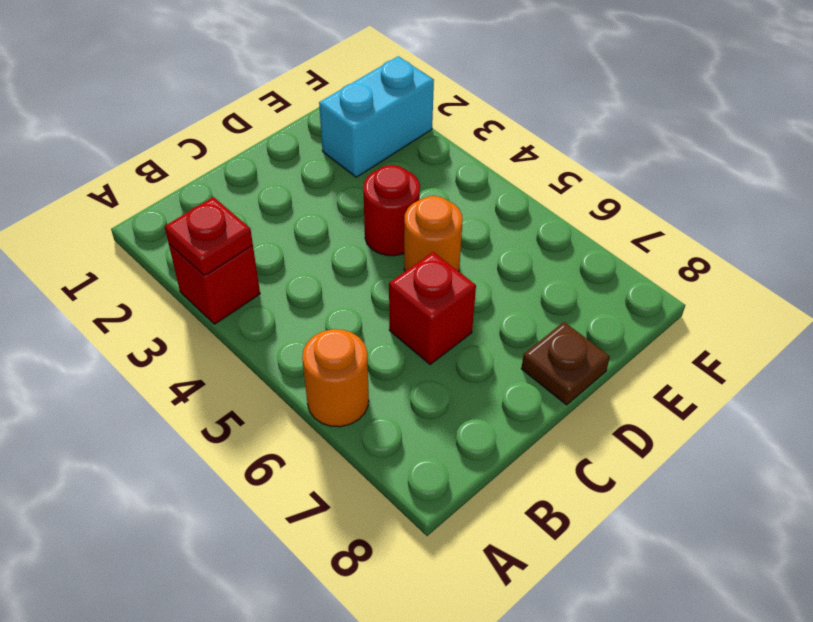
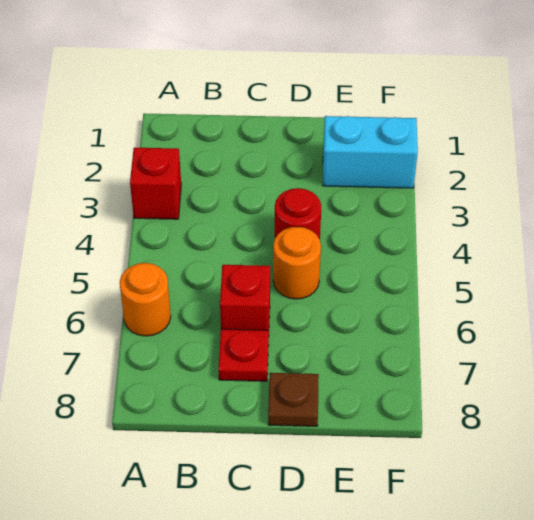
red plate A3 level 2 -> red plate C7 level 1

